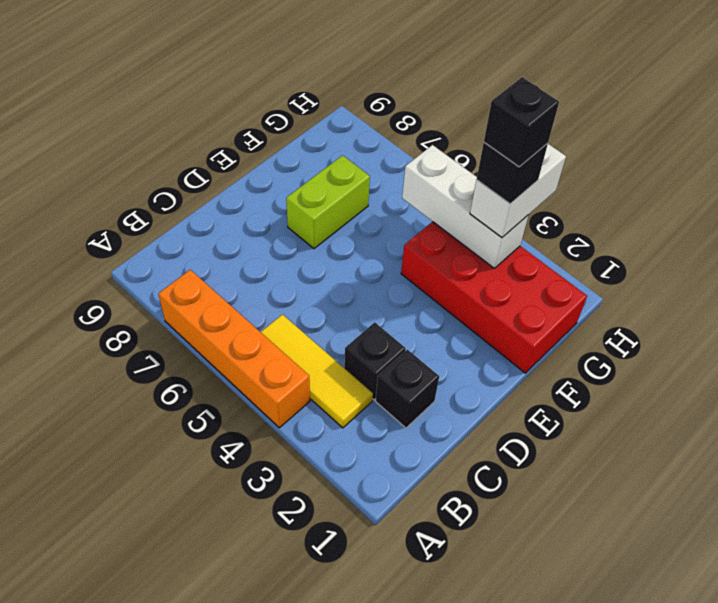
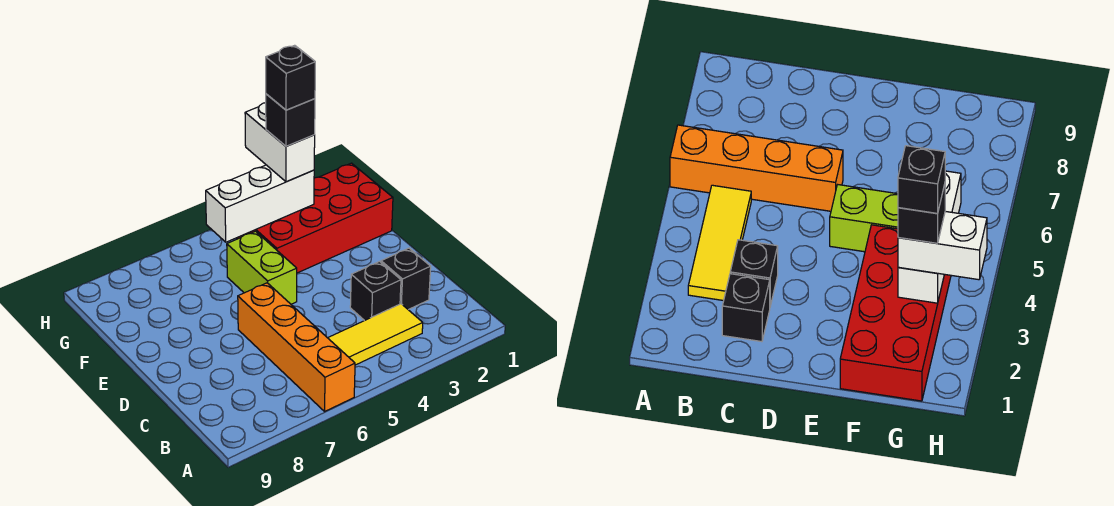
orange brick A4:A7 level 1 -> orange brick A6:D6 level 1
lime brick E7:F7 level 1 -> lime brick E5:F5 level 1

